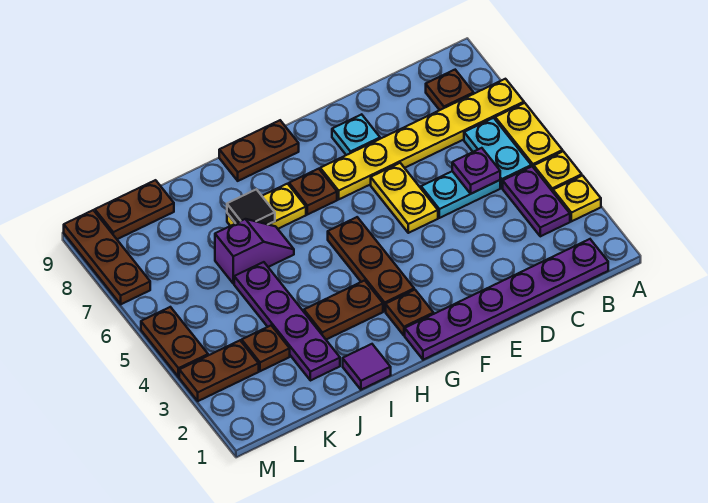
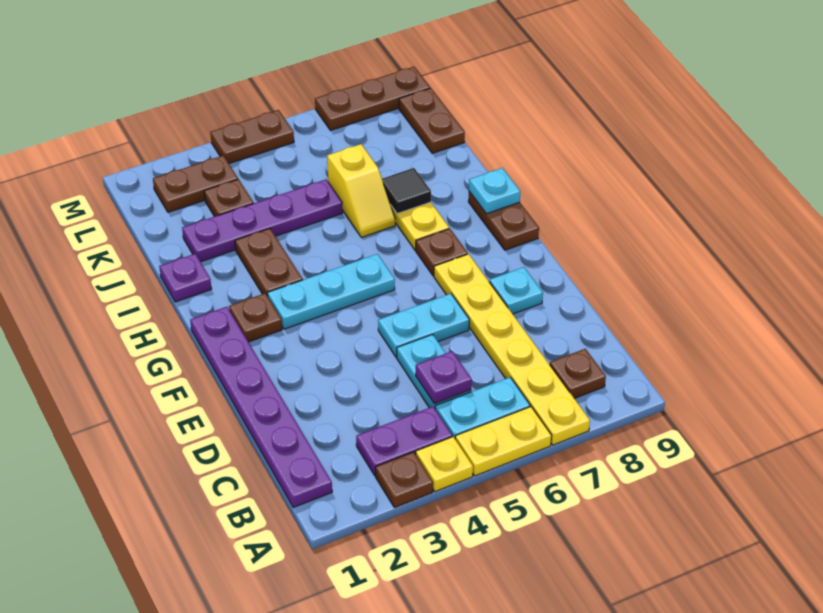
yellow plate A3 level 1 -> brown plate A3 level 1
yellow plate E5:E6 level 1 -> cyan plate E5:E6 level 1
brown plate G3:G5 level 1 -> cyan plate G3:G5 level 1
none -> cyan plate H9 level 2
purple tile I1 level 1 -> purple plate I1 level 1
purple slope I6:J6 level 1 top J -> yellow slope I6:J6 level 1 top J
brown plate L3:M3 level 1 -> brown plate L2:L3 level 1

